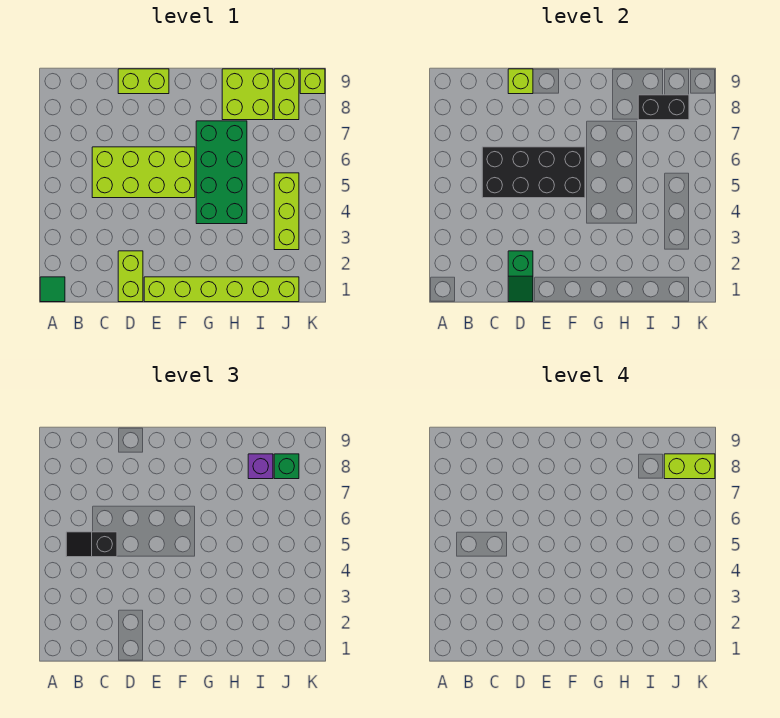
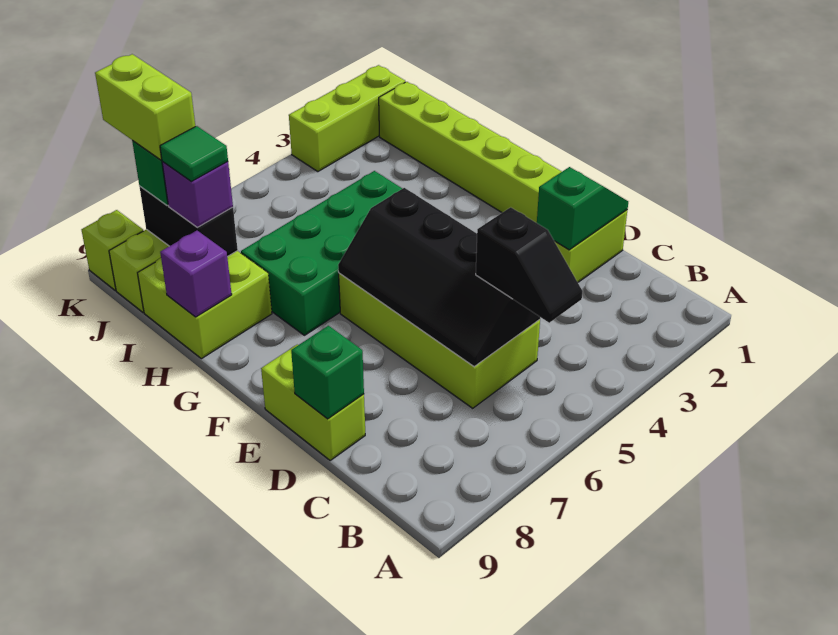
green tile A1 level 1 -> green tile I8 level 4
black brick C5:F6 level 2 -> black slope C5:F6 level 2 top 5
lime brick D9 level 2 -> green brick D9 level 2
none -> purple brick H9 level 2
lime brick J3:J5 level 1 -> lime brick K1:K3 level 1

